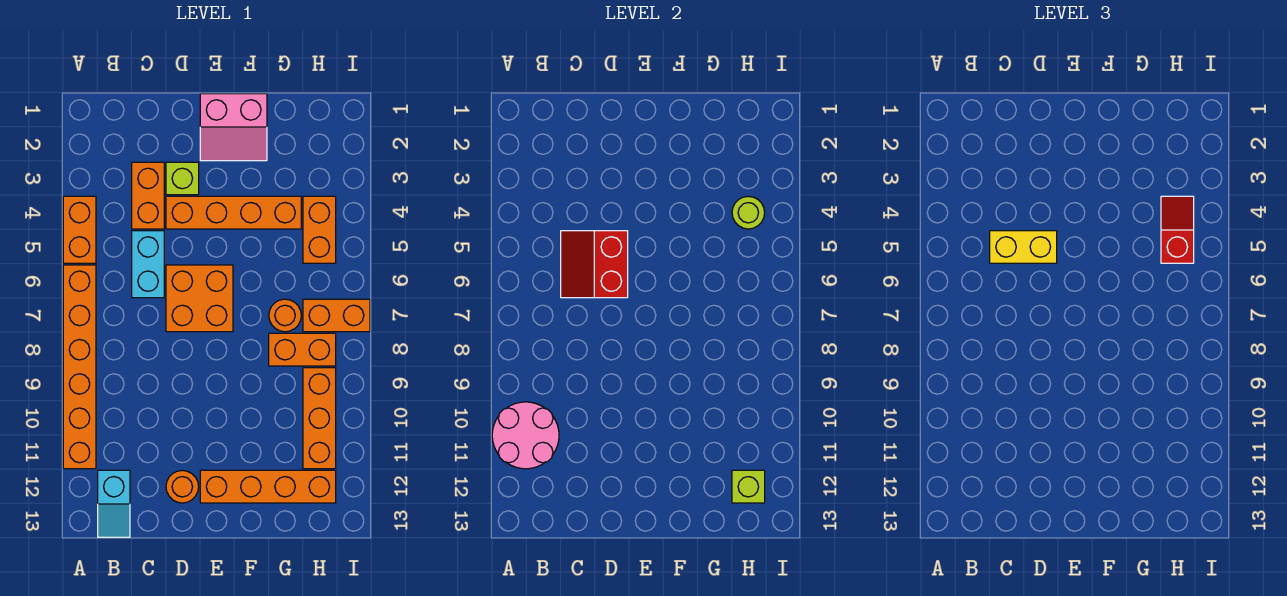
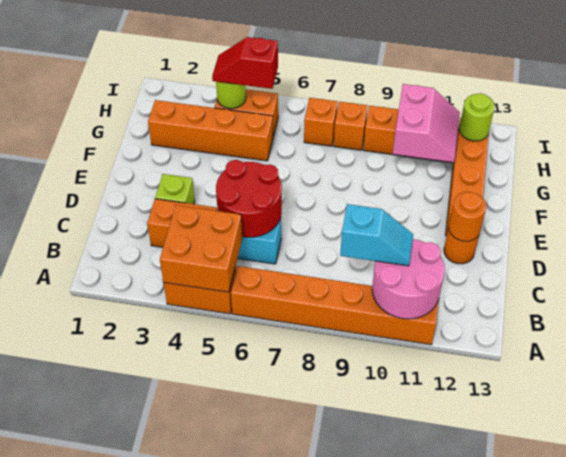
cyan slope B12:B13 level 1 top 12 -> cyan slope B9:B10 level 3 top 9
red slope C5:D6 level 2 top D -> red round brick C5:D6 level 2
yellow brick C5:D5 level 3 -> none
orange brick D4:G4 level 1 -> orange brick G2:G5 level 1
orange brick D6:E7 level 1 -> orange brick A4:B5 level 2
pink slope E1:F2 level 1 top 1 -> pink slope G10:H11 level 2 top 10
orange round brick G7 level 1 -> orange round brick D12 level 2
orange brick G8:H8 level 1 -> orange brick H8 level 1
orange brick H7:I7 level 1 -> orange brick H7 level 1
lime brick H12 level 2 -> lime round brick H12 level 2

